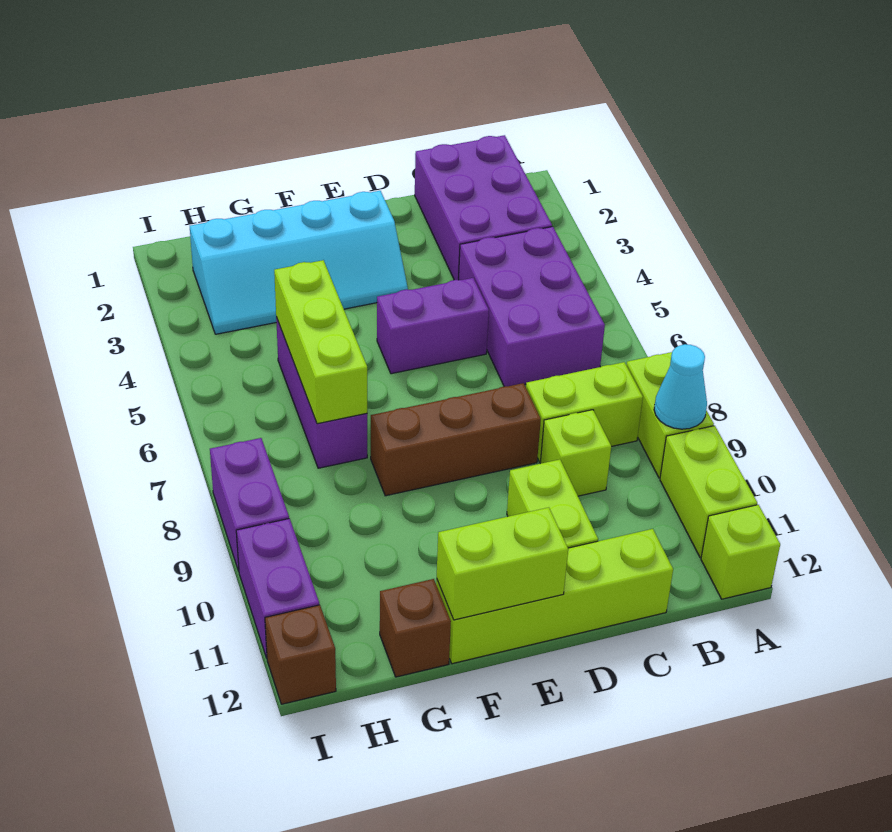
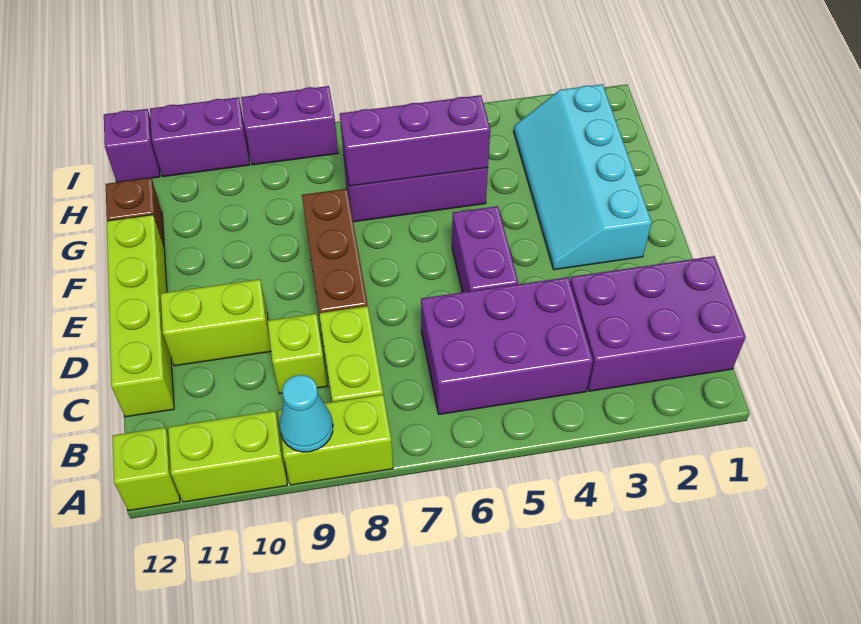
lime brick E12:F12 level 2 -> none
lime brick G5:G7 level 2 -> purple brick G5:G7 level 2
brown brick I12 level 1 -> purple brick I12 level 1

